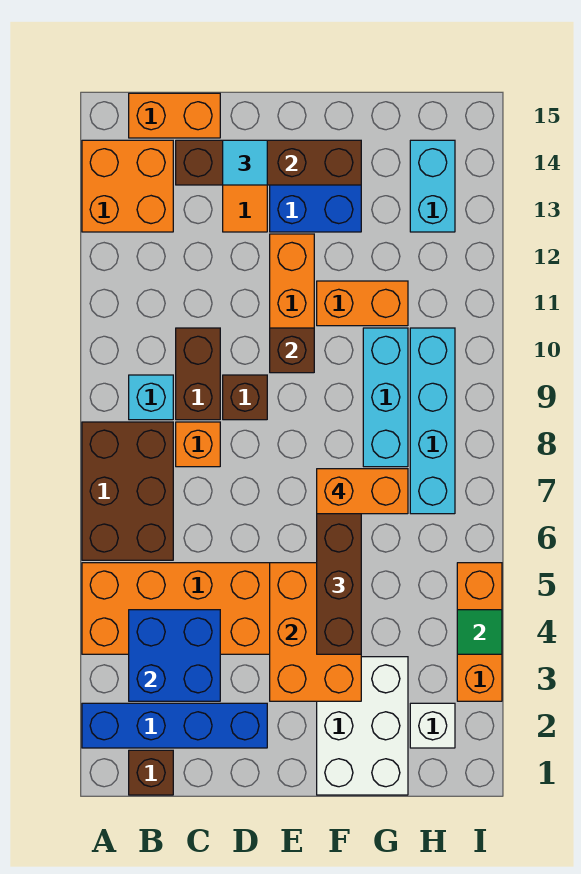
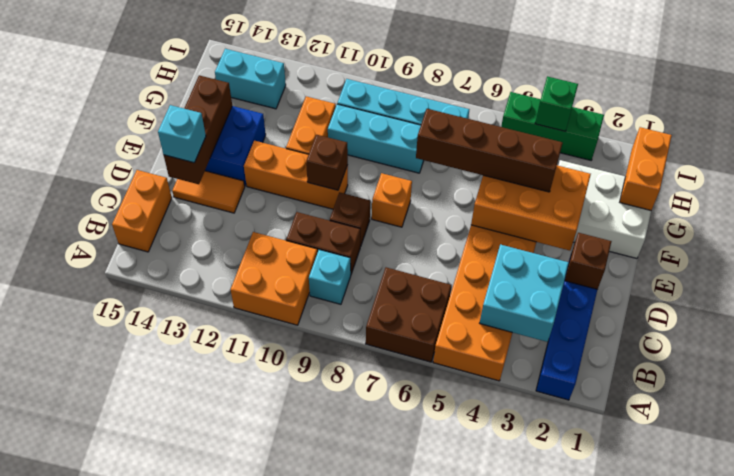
brown brick A6:B8 level 1 -> brown brick A6:B7 level 1
orange brick A13:B14 level 1 -> orange brick A10:B11 level 1
brown brick B1 level 1 -> brown brick D2 level 2
blue brick B3:C4 level 2 -> cyan brick B3:C4 level 2
orange brick C8 level 1 -> orange brick E8 level 1
brown brick C14:F14 level 2 -> brown brick D14:F14 level 2
cyan tile D14 level 3 -> cyan brick D14 level 3
orange brick F7:G7 level 4 -> orange brick G1:H1 level 2
white brick H2 level 1 -> none
orange brick I3:I5 level 1 -> green brick I3:I5 level 1
green tile I4 level 2 -> green brick I4 level 2

